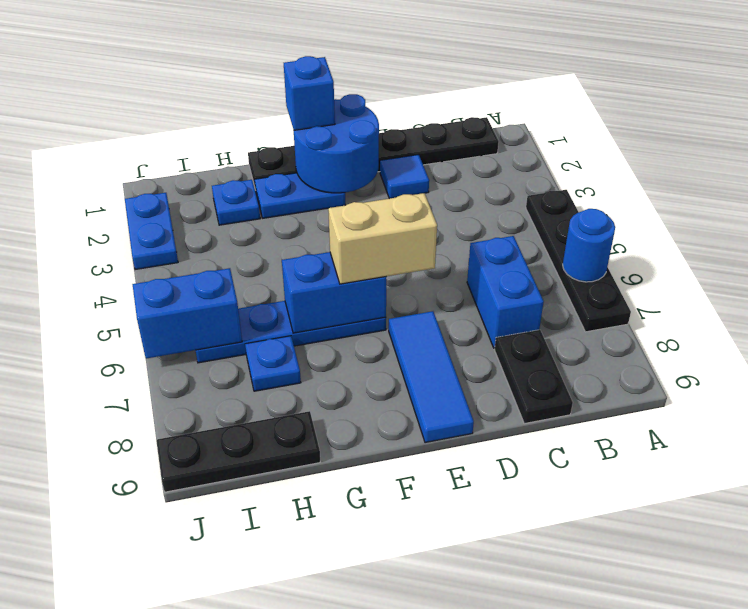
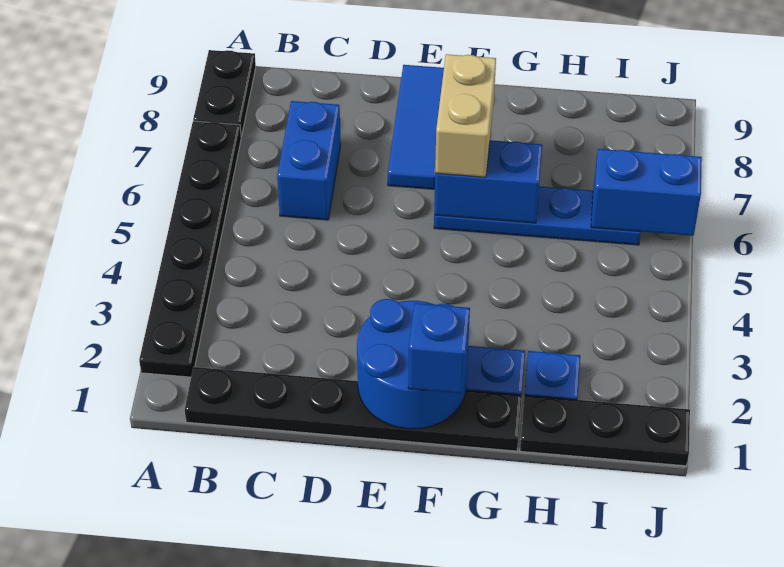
black plate A4:A7 level 1 -> black plate A2:A7 level 1
blue round brick A6 level 2 -> none
black plate C8:C9 level 1 -> black plate A8:A9 level 1
blue tile D2 level 1 -> none
tan brick E6:F6 level 3 -> tan brick F6:F7 level 3
blue plate H7 level 1 -> none
black plate H9:J9 level 1 -> black plate H1:J1 level 1
blue plate J2:J3 level 1 -> none

